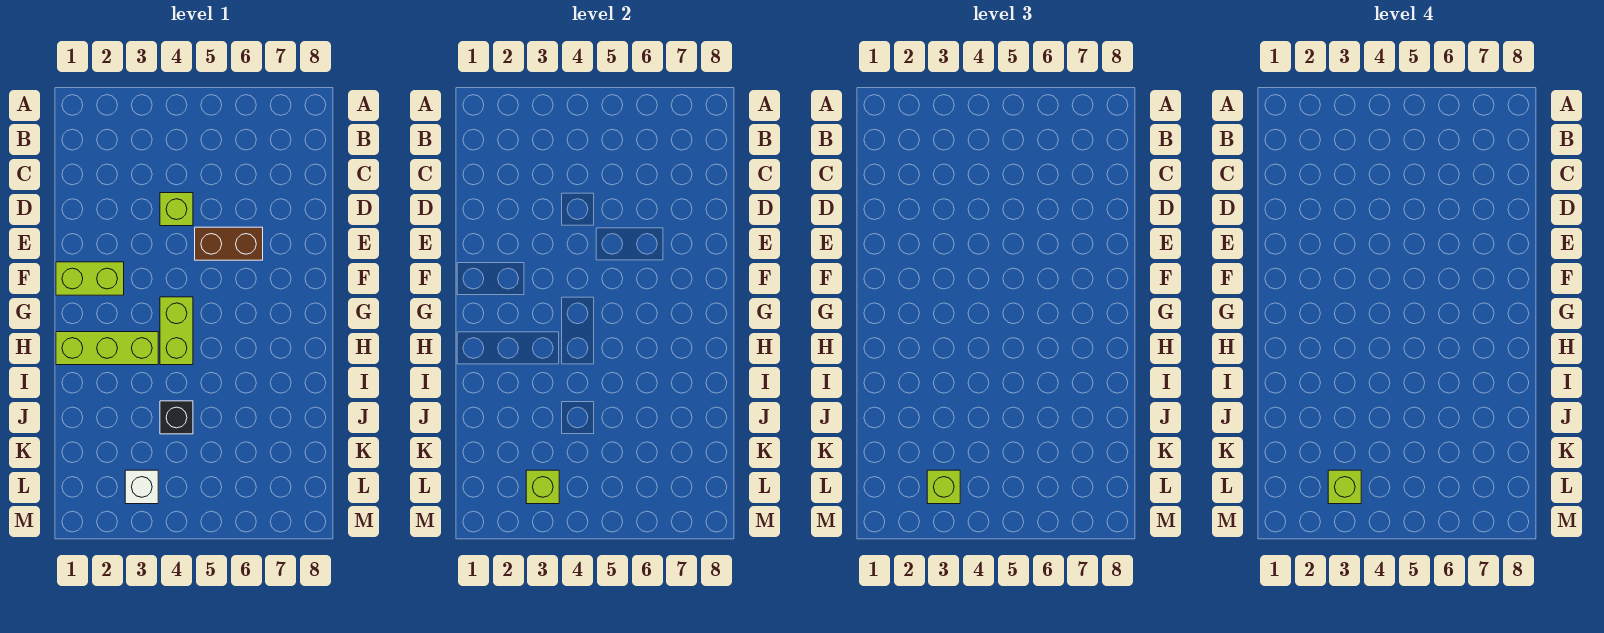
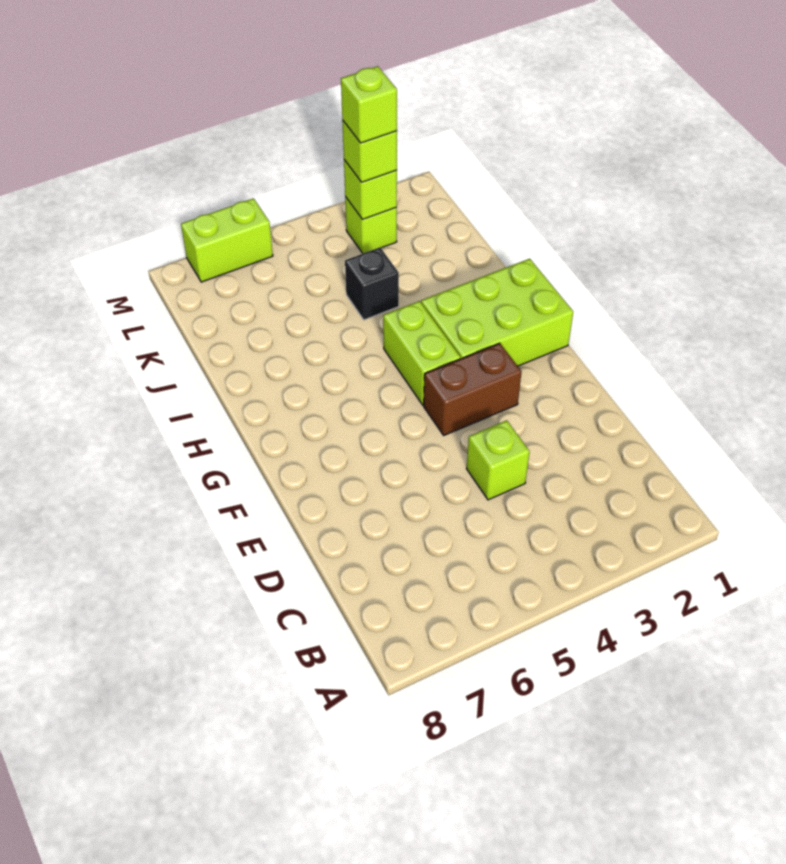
brown brick E5:E6 level 1 -> brown brick F3:F4 level 1
lime brick F1:F2 level 1 -> lime brick M6:M7 level 1
lime brick H1:H3 level 1 -> lime brick G1:H3 level 1
white brick L3 level 1 -> lime brick L3 level 1

